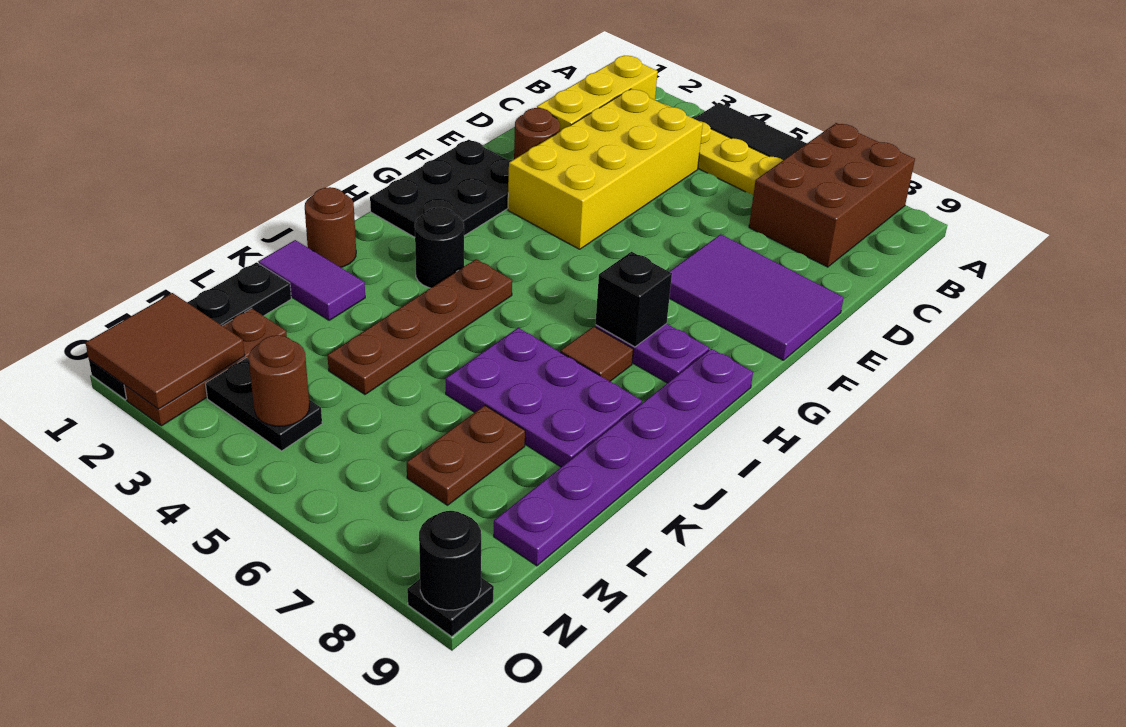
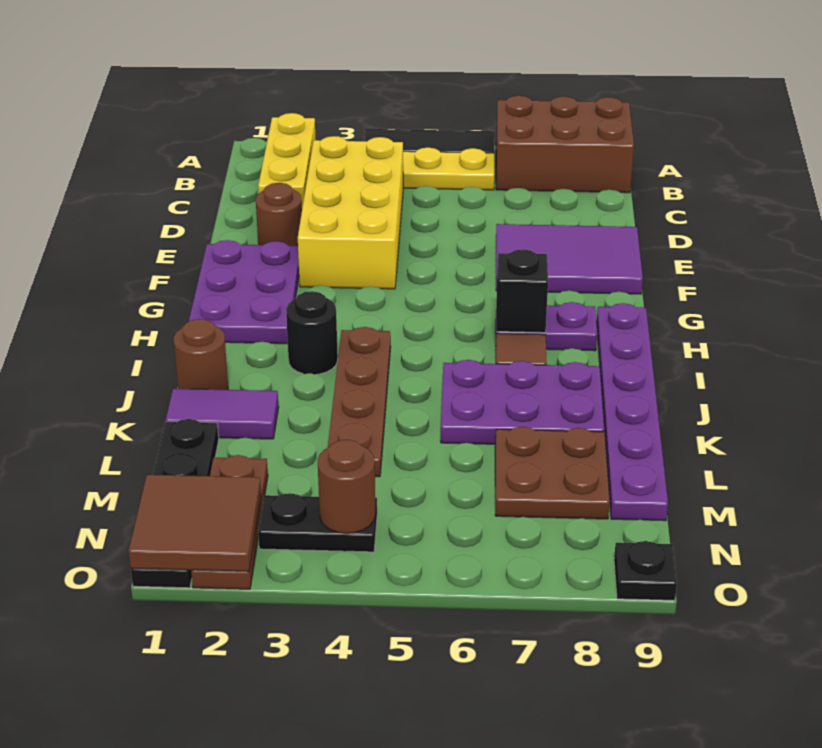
brown brick A7:C8 level 1 -> brown brick A7:B9 level 1
black plate F1:H2 level 1 -> purple plate F1:H2 level 1
brown plate L7:M7 level 1 -> brown plate L7:M8 level 1
black round brick O9 level 2 -> none

